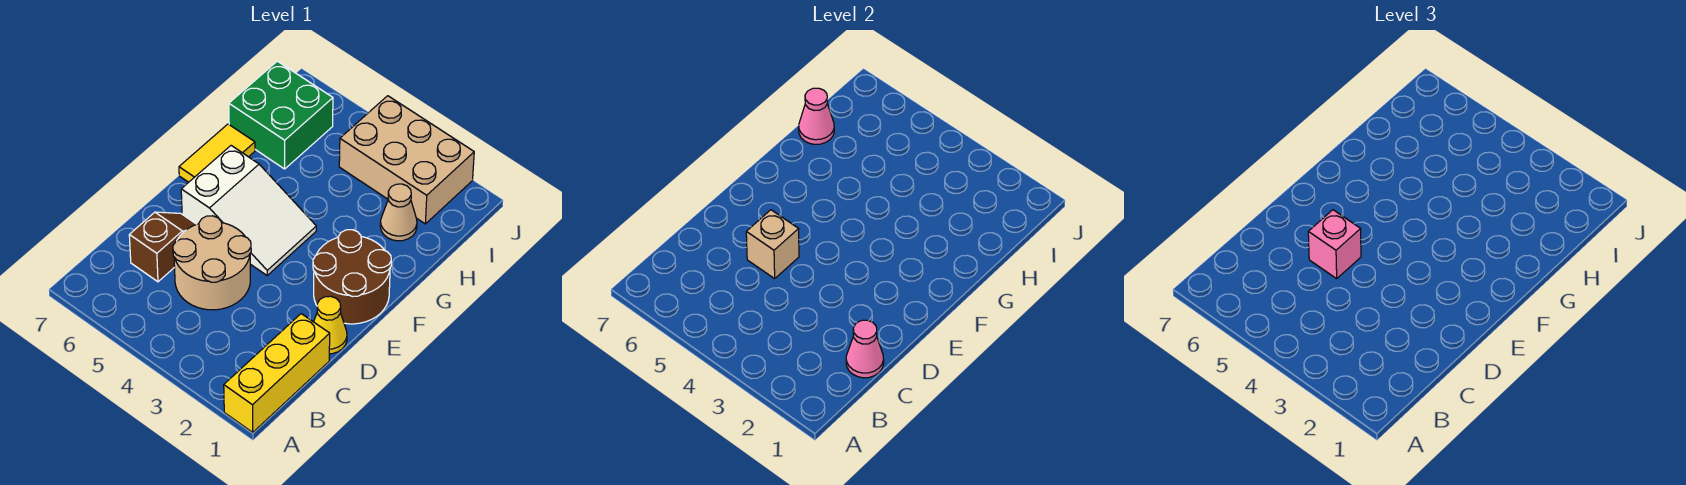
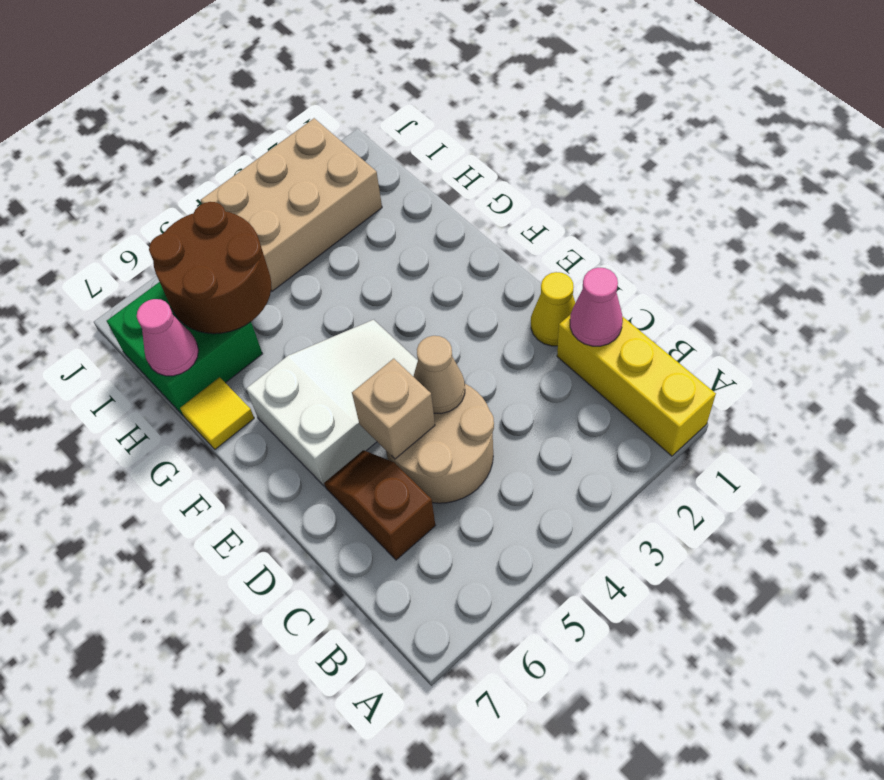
pink brick D5 level 3 -> none
brown round brick E1:F2 level 1 -> brown round brick H5:I6 level 2
yellow tile F7:G7 level 1 -> yellow tile G7 level 1
tan cone H2 level 1 -> tan cone D4 level 2

